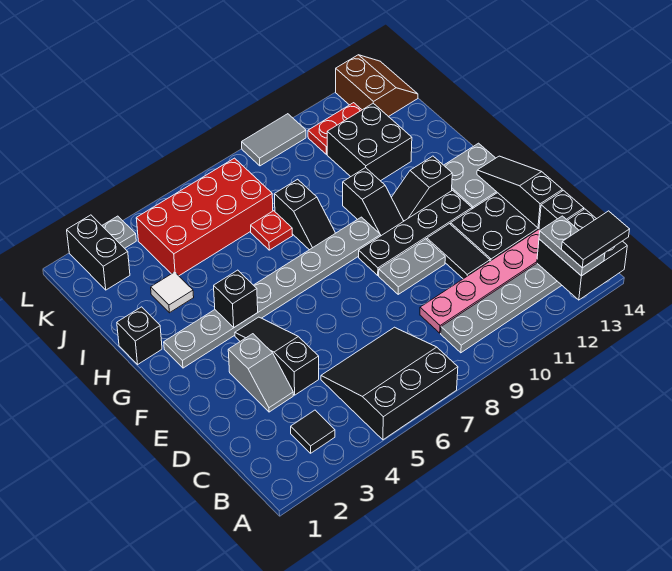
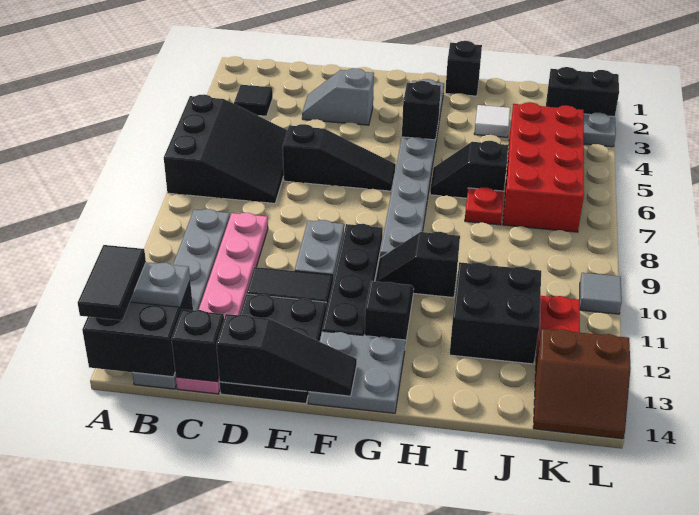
black slope D4:F4 level 1 top D -> black slope D6:F6 level 1 top D
black slope H8:I8 level 1 top I -> black slope H6:I6 level 1 top I
grey tile L9:L10 level 1 -> grey tile L10 level 1

